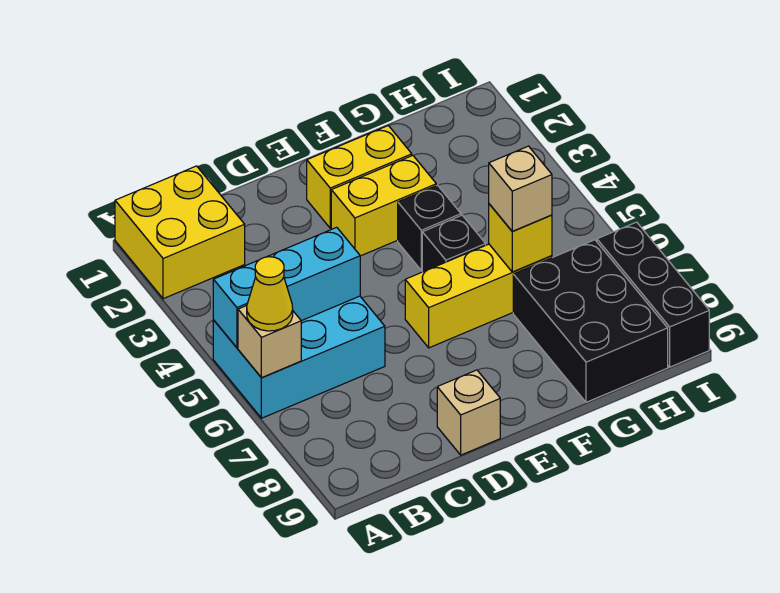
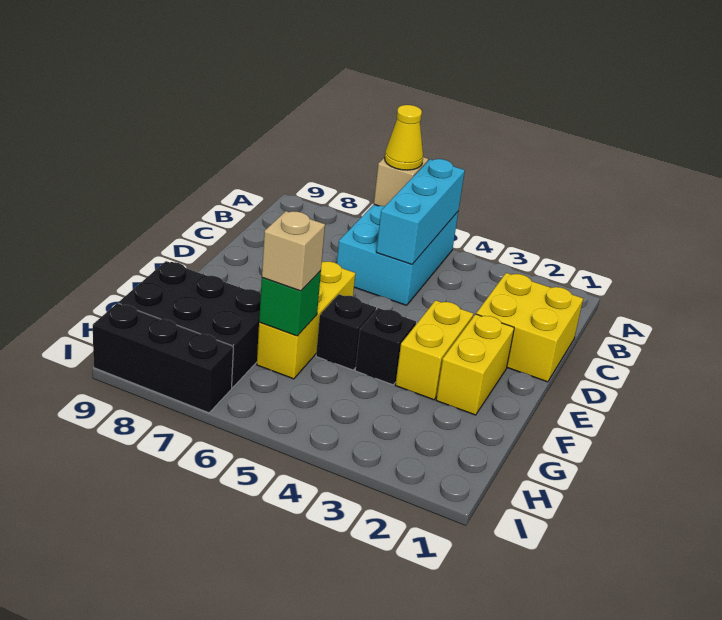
yellow brick A1:B2 level 1 -> yellow brick C1:D2 level 1
tan brick D9 level 1 -> none
yellow brick G6 level 2 -> green brick G6 level 2

